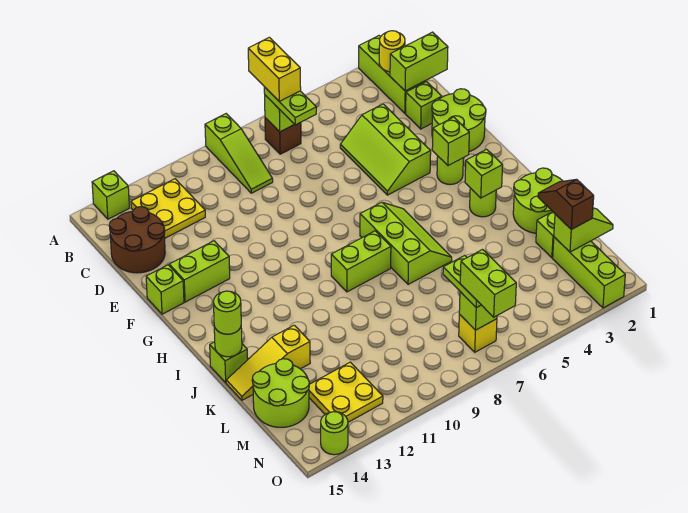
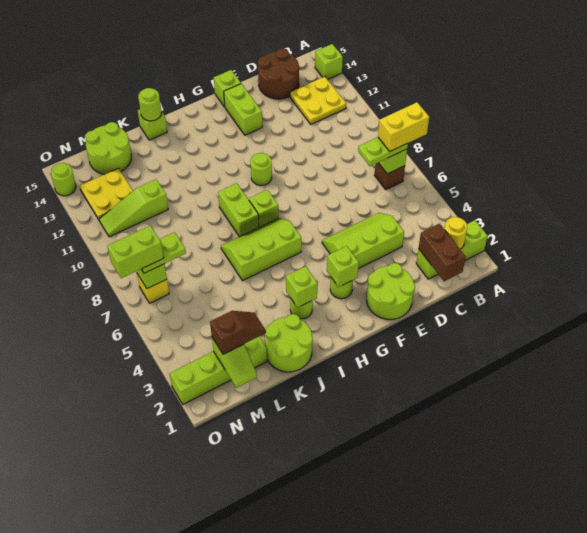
lime slope A9:C9 level 1 top A -> lime slope L11:N11 level 1 top L
lime brick C1:C2 level 2 -> brown brick C1:C2 level 2
lime brick D2 level 1 -> lime brick H8 level 1
lime slope H6:J7 level 1 top 7 -> lime slope H6:J7 level 1 top 6
lime round brick J15 level 3 -> lime round brick G10 level 1
yellow slope K13:K15 level 1 top 13 -> none

